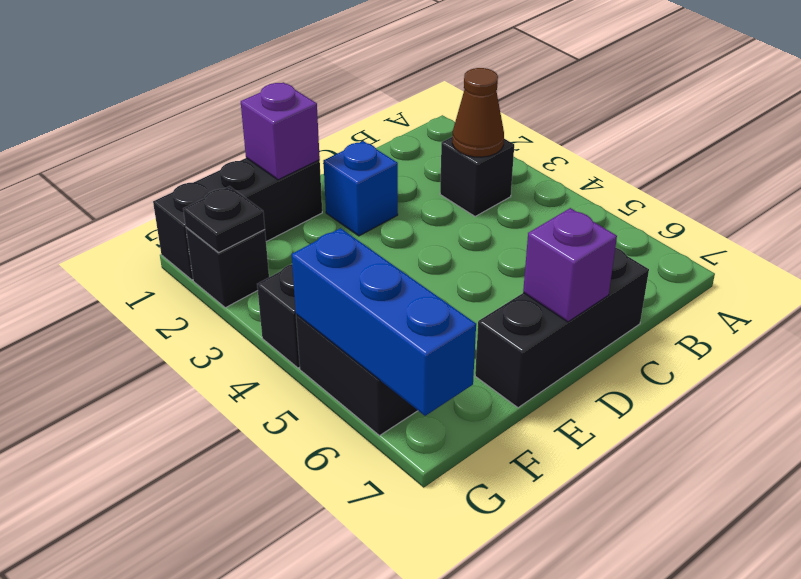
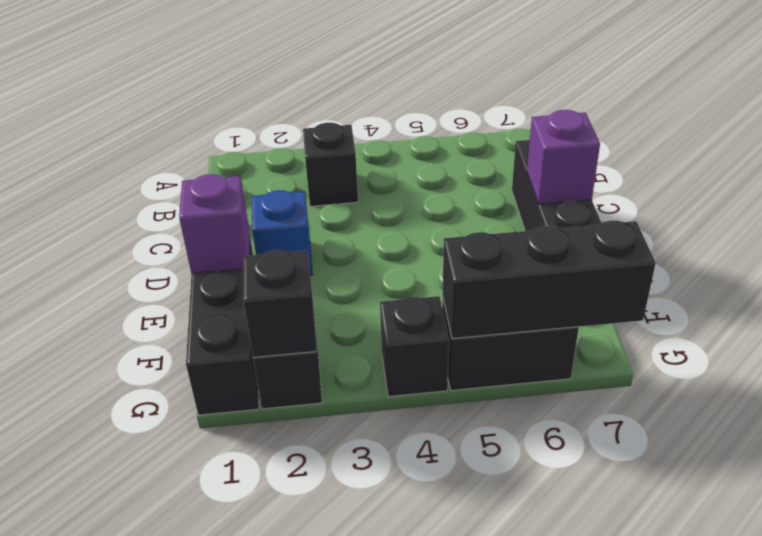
brown cone B3 level 2 -> none
black plate G2 level 2 -> black brick G2 level 2
blue brick G5:G7 level 2 -> black brick G5:G7 level 2

